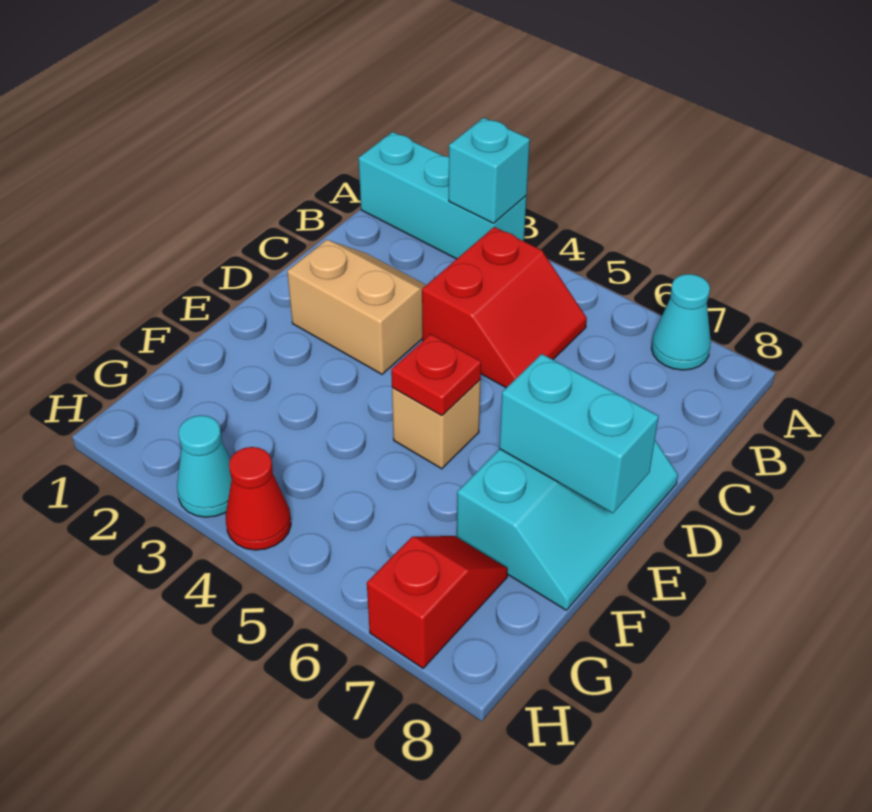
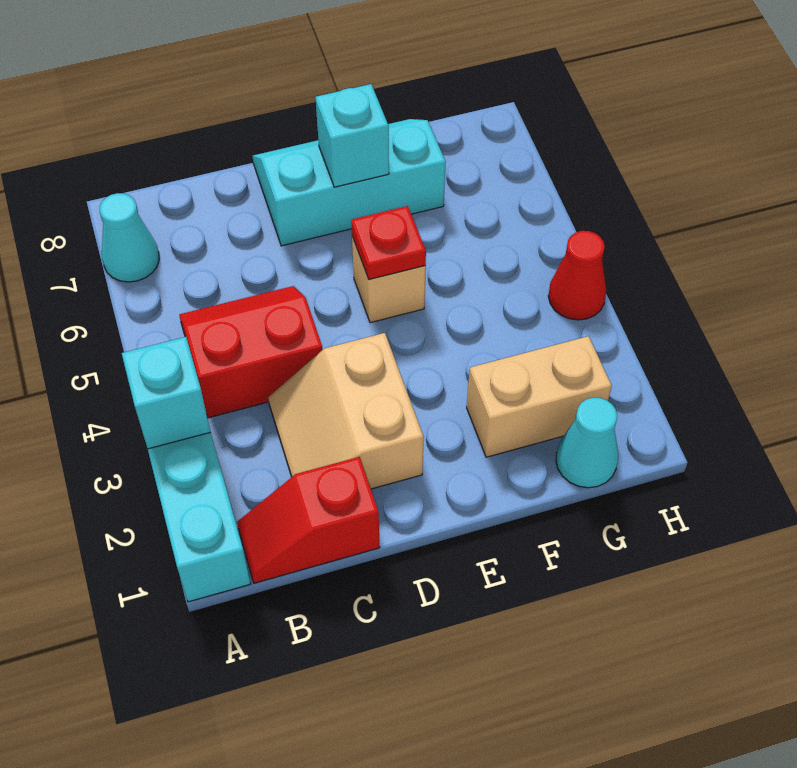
cyan brick E7:E8 level 2 -> cyan brick E7 level 2
none -> tan brick F2:G2 level 1
red slope G7:H7 level 1 top H -> red slope B1:C1 level 1 top C
cyan cone H3 level 1 -> cyan cone G1 level 1

